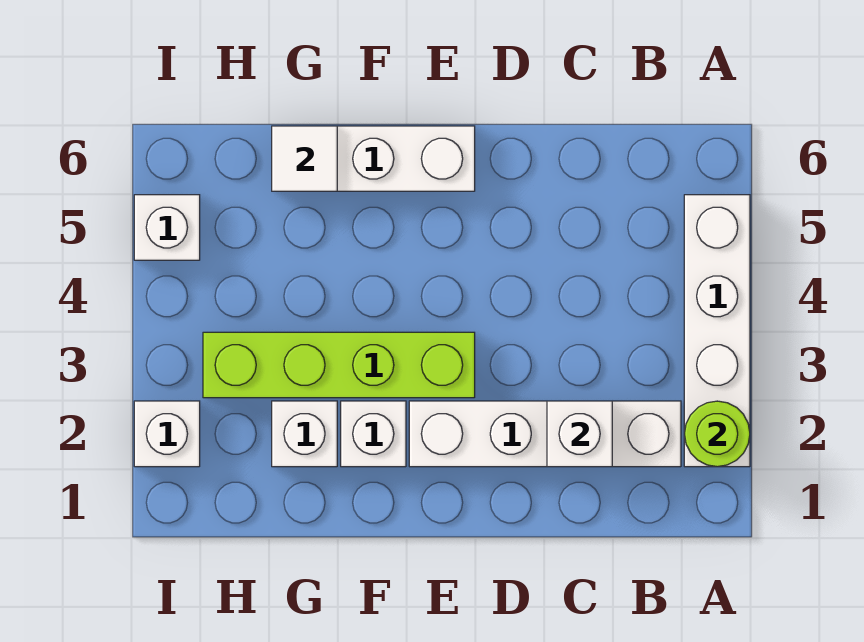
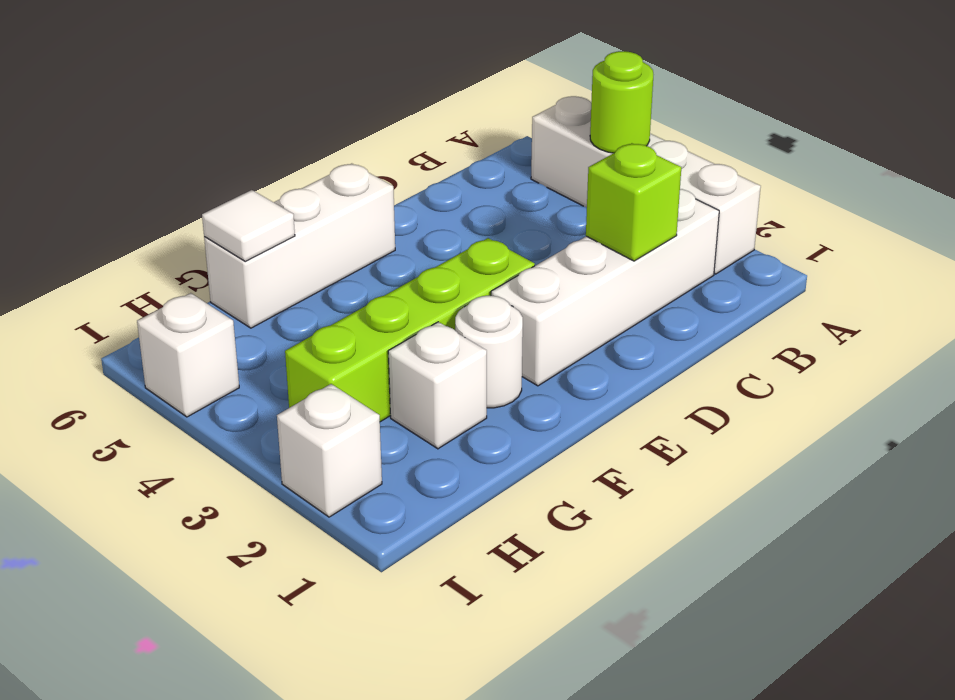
lime round brick A2 level 2 -> lime round brick A4 level 2
white brick C2 level 2 -> lime brick C2 level 2
white brick F2 level 1 -> white round brick F2 level 1

